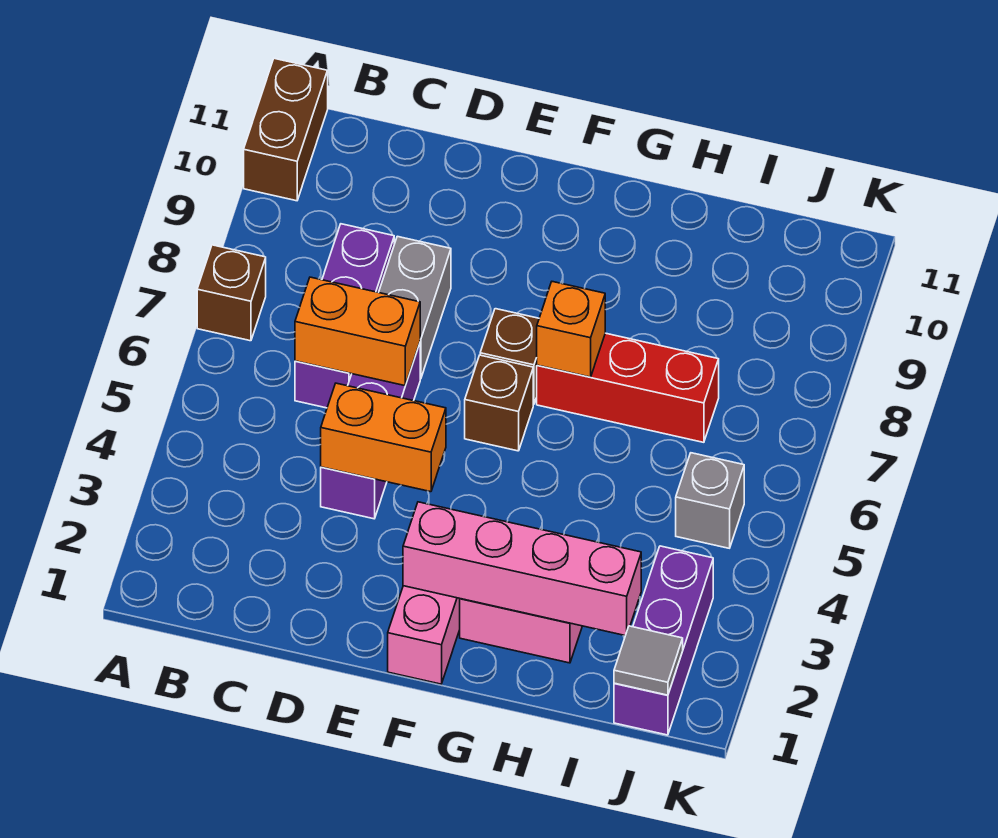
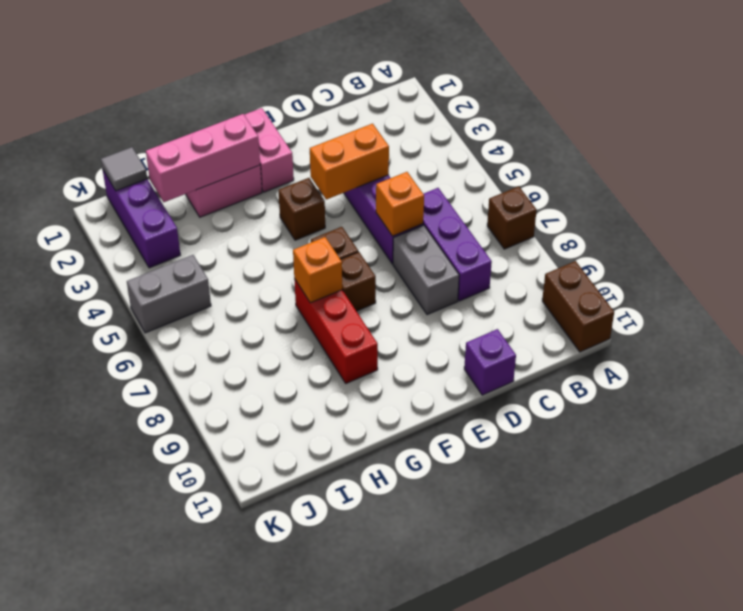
orange brick C6:D6 level 2 -> orange brick D6 level 2
none -> purple brick D11 level 1
pink brick F2:I2 level 2 -> pink brick G2:I2 level 2
none -> brown brick F4 level 1
red brick G7:I7 level 1 -> red brick G7:G9 level 1
grey brick J5 level 1 -> grey brick J5:K5 level 1

